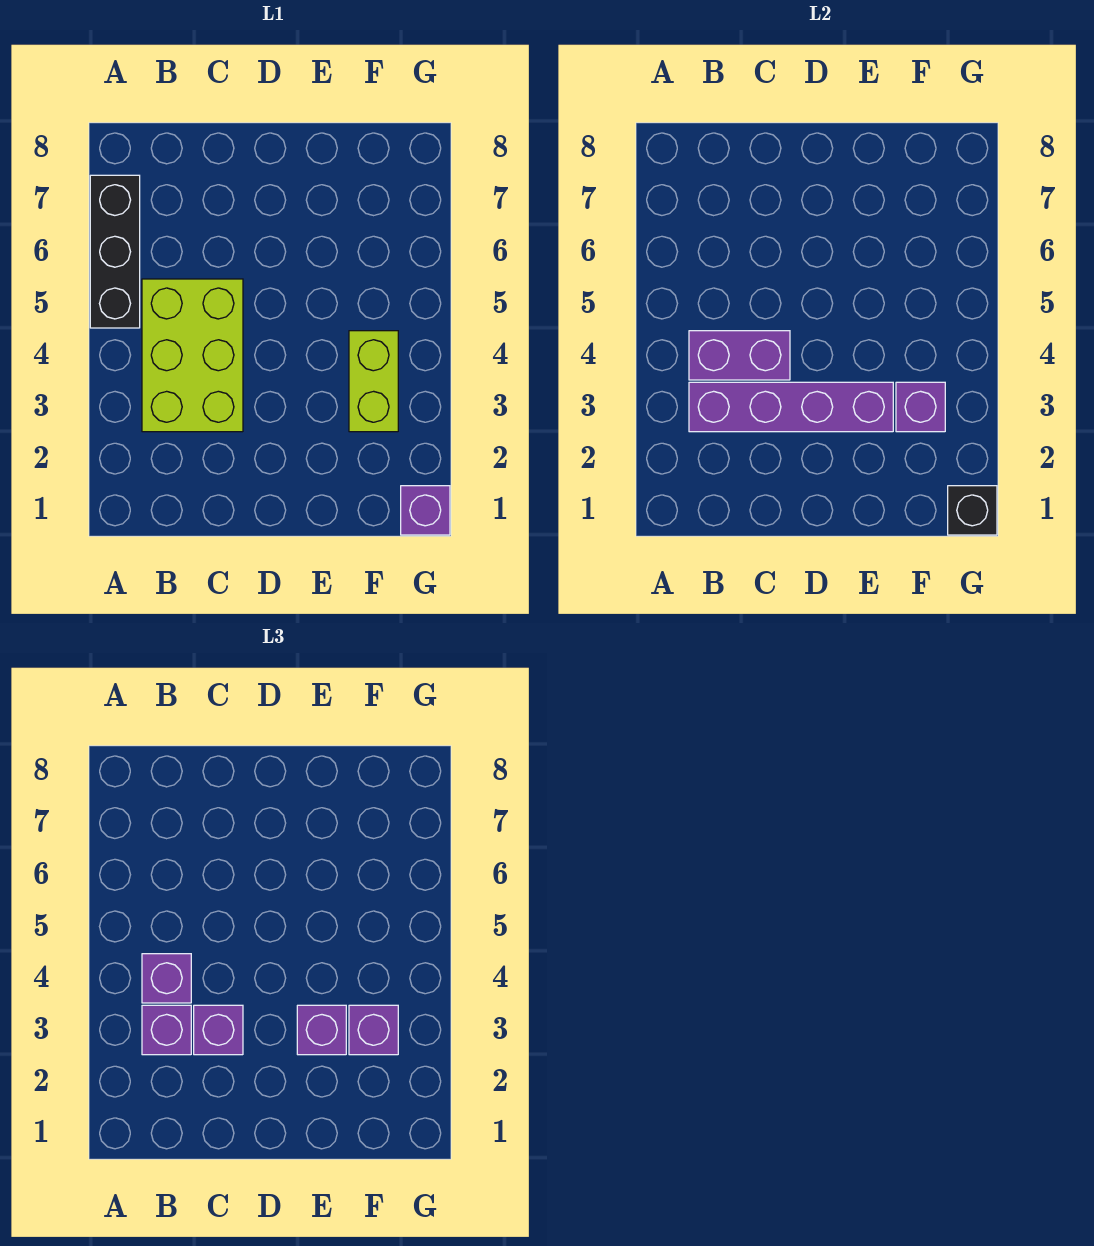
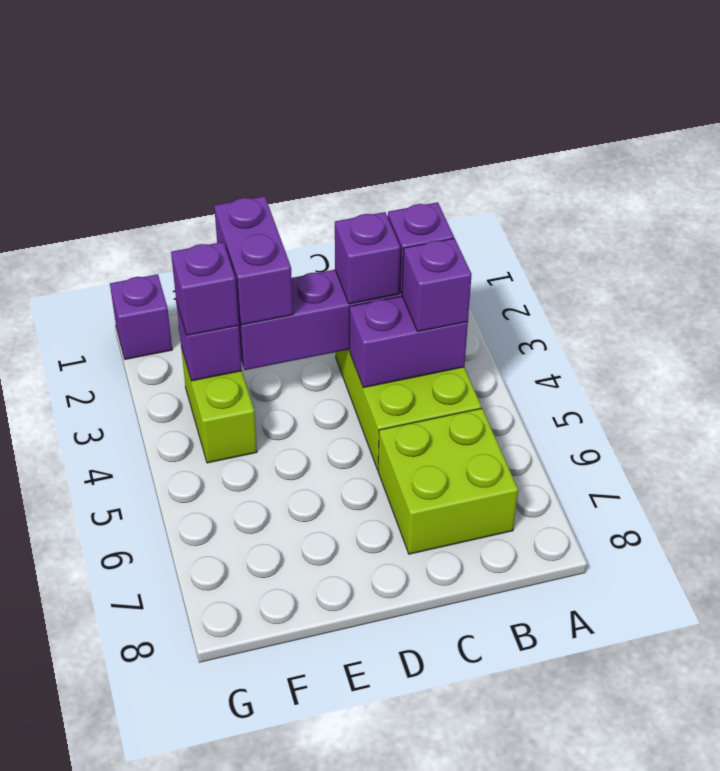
black brick A5:A7 level 1 -> none
none -> lime brick B6:C7 level 1
purple brick E3 level 3 -> purple brick E2:E3 level 3
black brick G1 level 2 -> none

